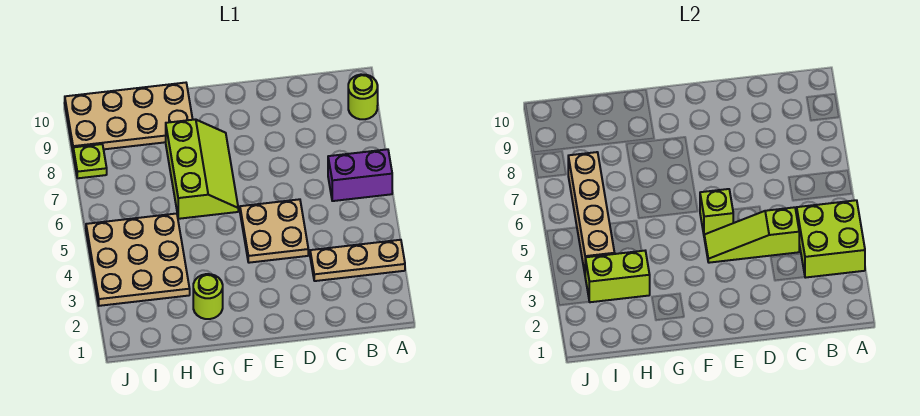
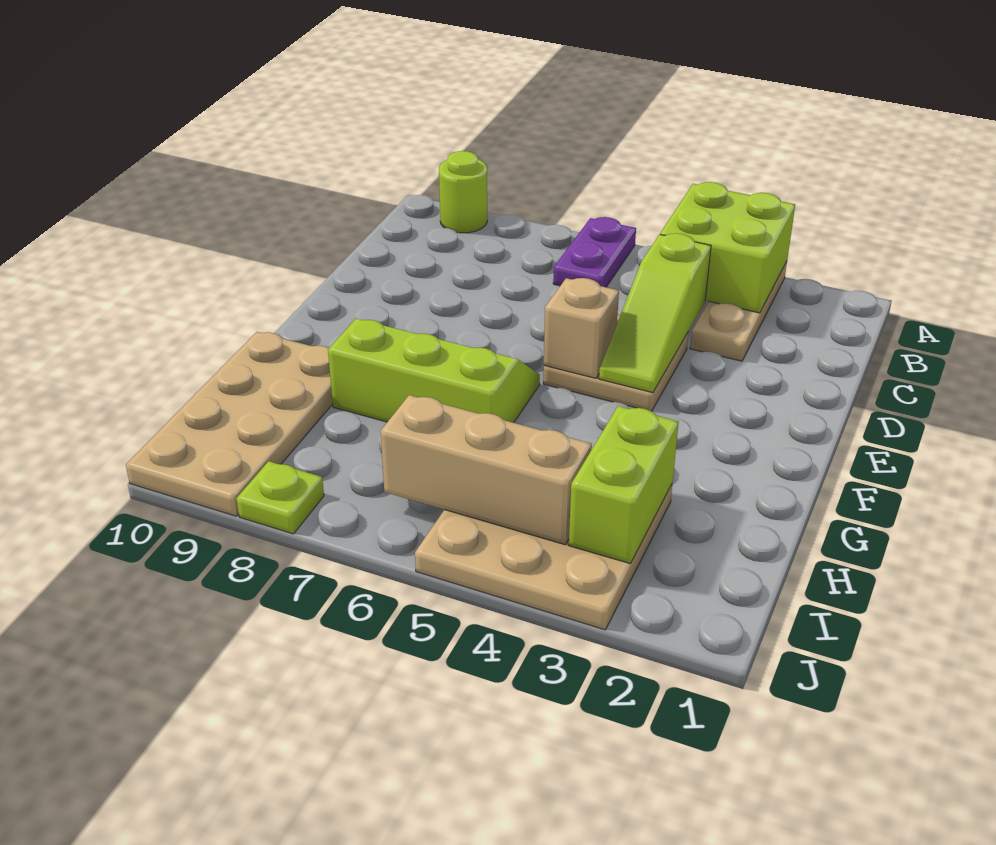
purple brick A6:B6 level 1 -> purple plate A6:B6 level 1
lime brick E5 level 2 -> tan brick E5 level 2
lime round brick G2 level 1 -> none
tan brick I4:I7 level 2 -> tan brick I4:I6 level 2

